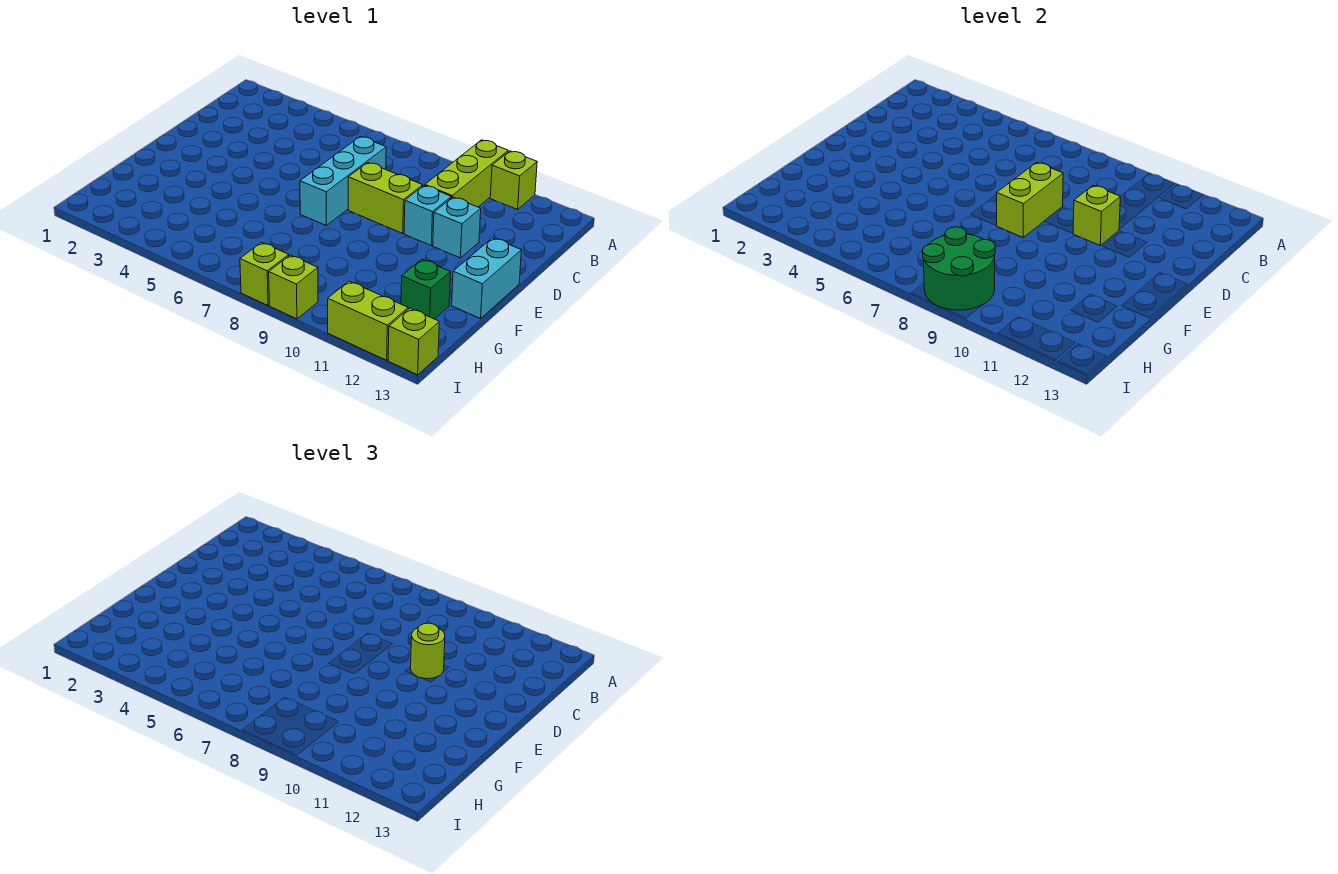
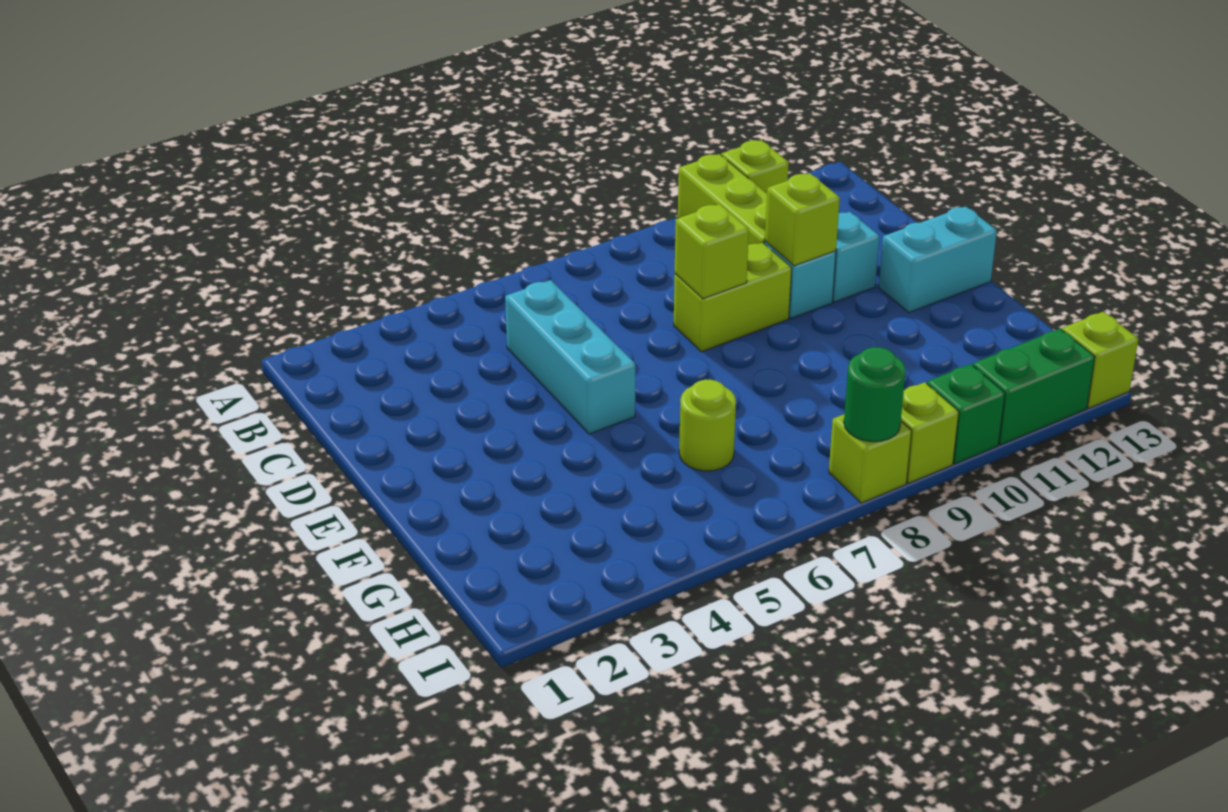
cyan brick C7:E7 level 1 -> cyan brick C5:E5 level 1
lime brick D8:E8 level 2 -> lime brick D8 level 2
lime round brick D10 level 3 -> lime round brick G6 level 1
cyan brick E13:F13 level 1 -> cyan brick E12:E13 level 1
green brick G12 level 1 -> green brick I10 level 1
green round brick H8:I9 level 2 -> green round brick I8 level 2
lime brick I11:I12 level 1 -> green brick I11:I12 level 1

